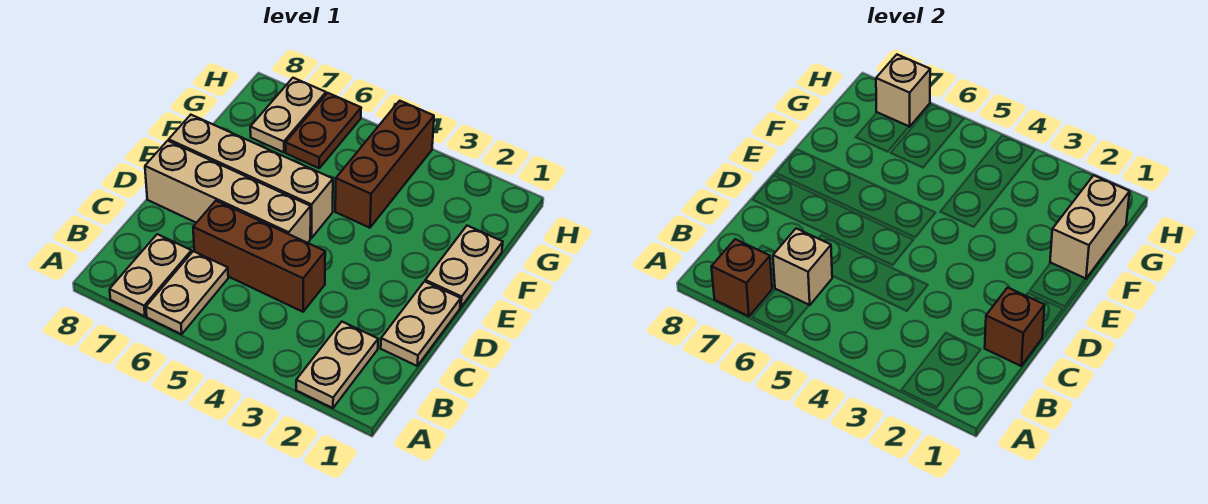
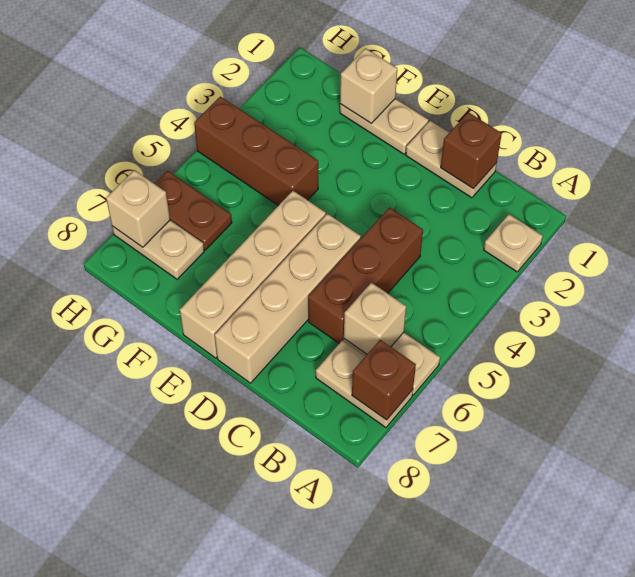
tan plate A2:B2 level 1 -> tan plate A2 level 1
tan brick F1:G1 level 2 -> tan brick F1 level 2

